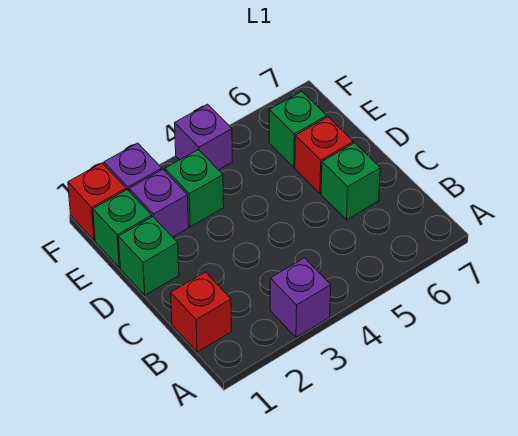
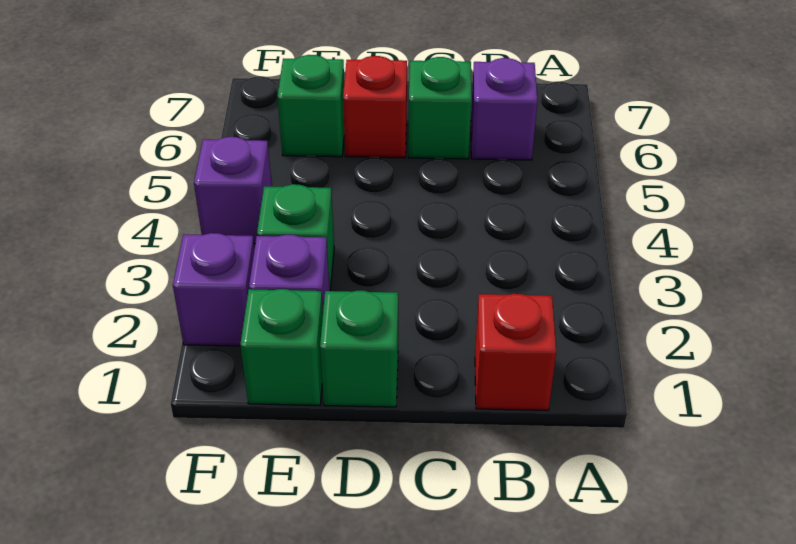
purple brick A3 level 1 -> purple brick B6 level 1
red brick F1 level 1 -> none

